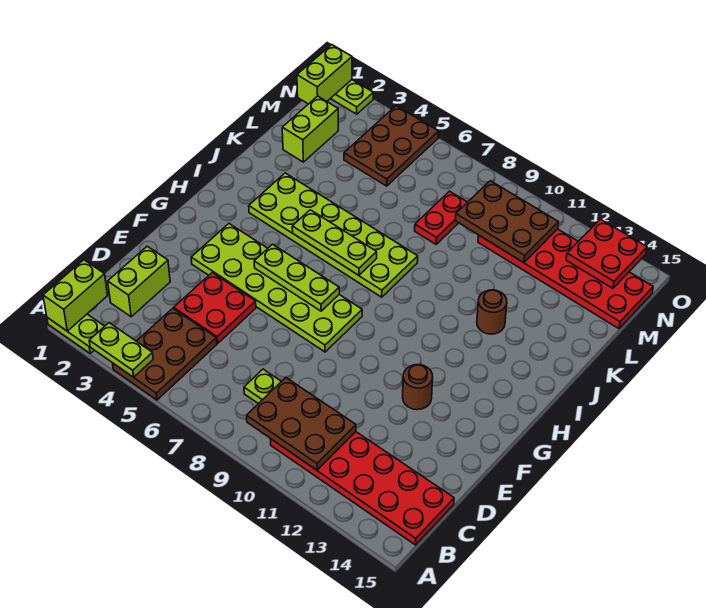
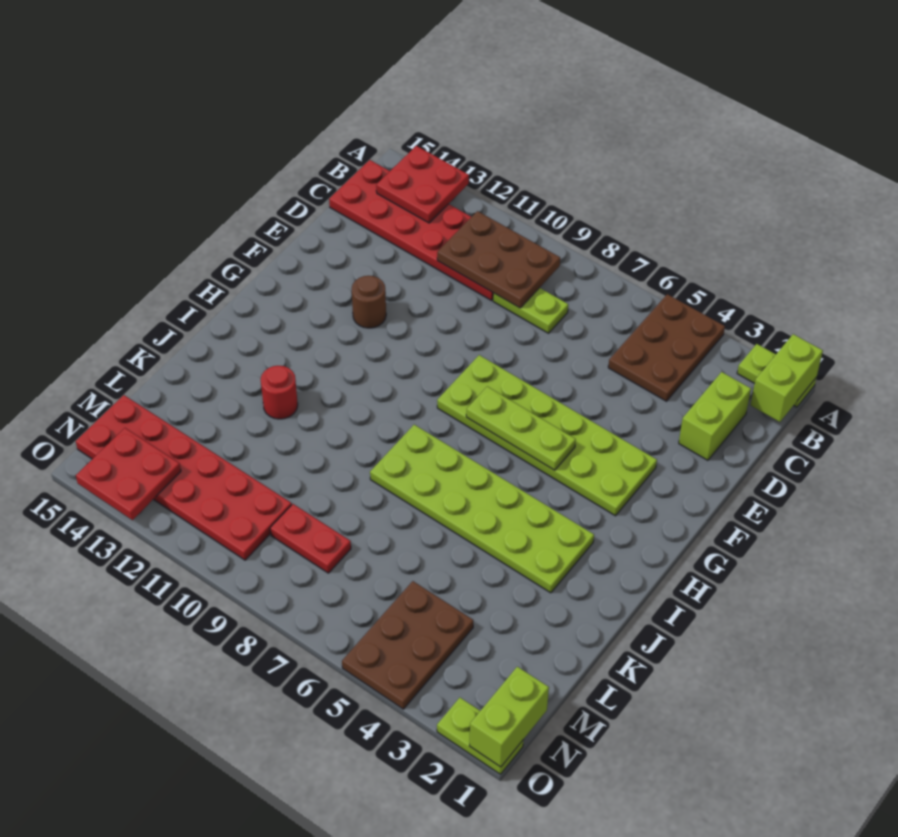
lime plate A3:A4 level 2 -> none
red plate D4:E5 level 1 -> red plate A13:B14 level 2
lime plate I5:I7 level 2 -> none
brown round brick J12 level 1 -> red round brick J12 level 1
lime brick L2:M2 level 1 -> none
red plate L8:M8 level 1 -> red plate M8:M9 level 1
brown plate M9:N11 level 2 -> none

